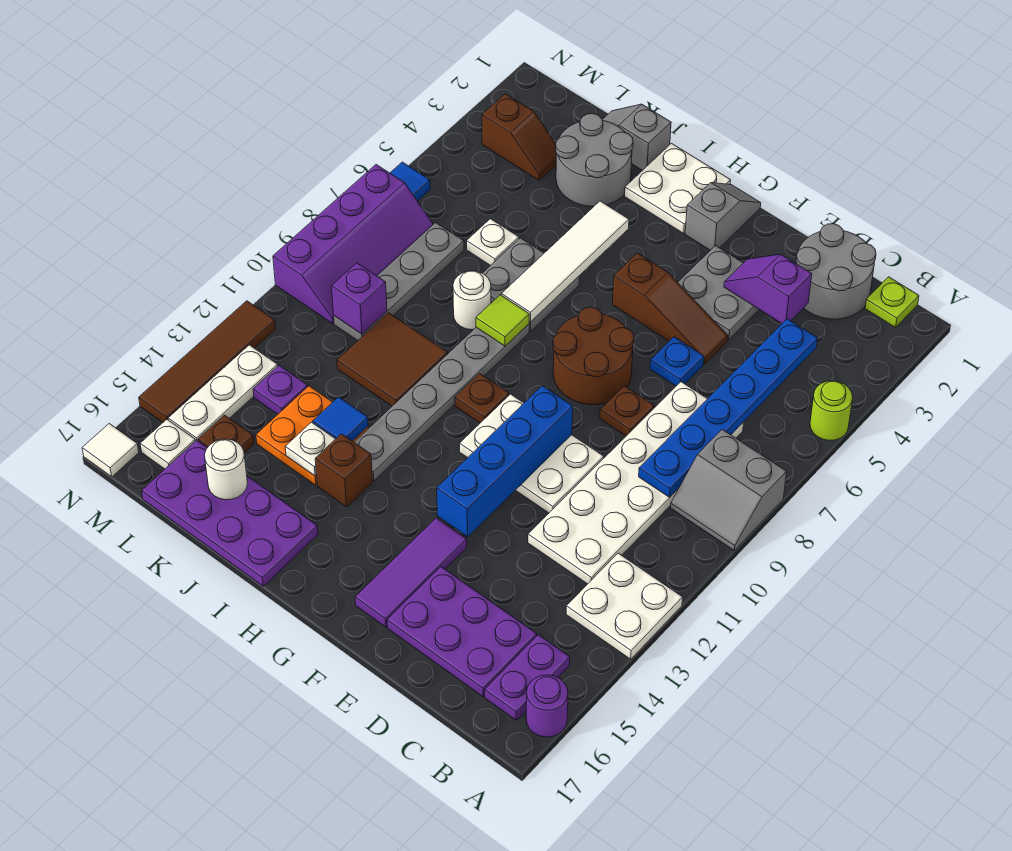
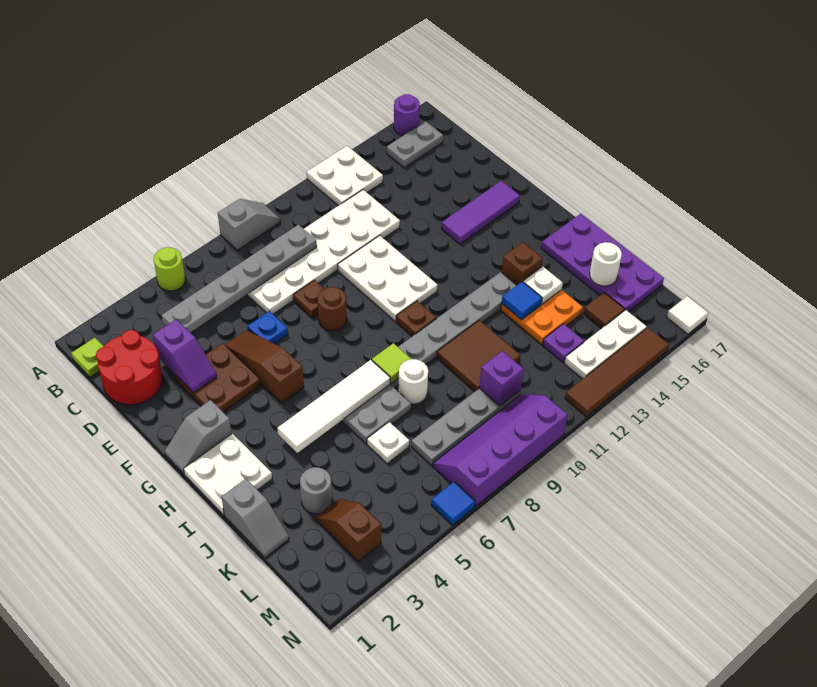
grey slope A8:B9 level 1 top 8 -> grey slope A8:A9 level 1 top 8
purple plate B15:B16 level 1 -> grey plate B15:B16 level 1
grey round brick C1:D2 level 1 -> red round brick C1:D2 level 1
blue plate C4:C9 level 2 -> grey plate C4:C9 level 2
purple plate C15:E16 level 1 -> none
grey plate E3:F4 level 1 -> brown plate E3:F4 level 1
brown round brick F7:G8 level 1 -> brown round brick F8 level 1
blue brick F10:F13 level 2 -> none
grey round brick J2:K3 level 1 -> grey round brick K3 level 1
brown plate L15 level 1 -> brown tile L15 level 1
white plate M16 level 1 -> none

